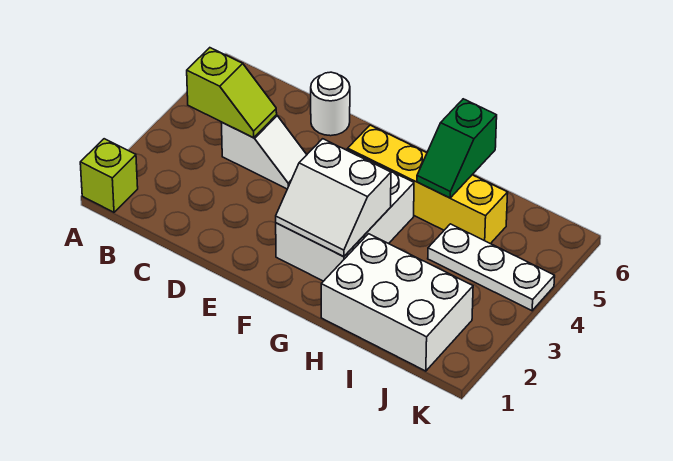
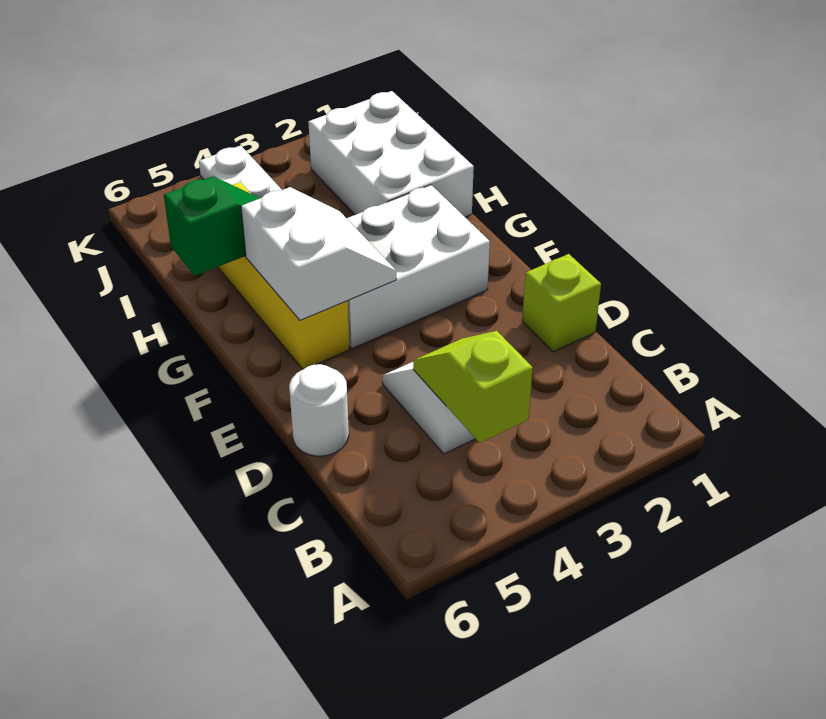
lime brick A1 level 1 -> lime brick D1 level 1
white slope F2:G3 level 2 top 3 -> white slope F4:G5 level 2 top 5

